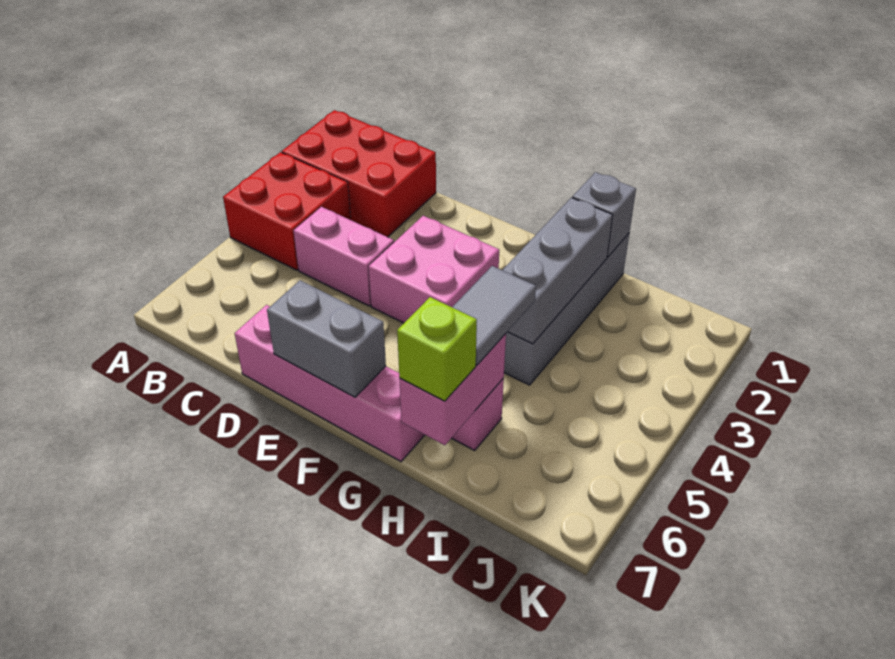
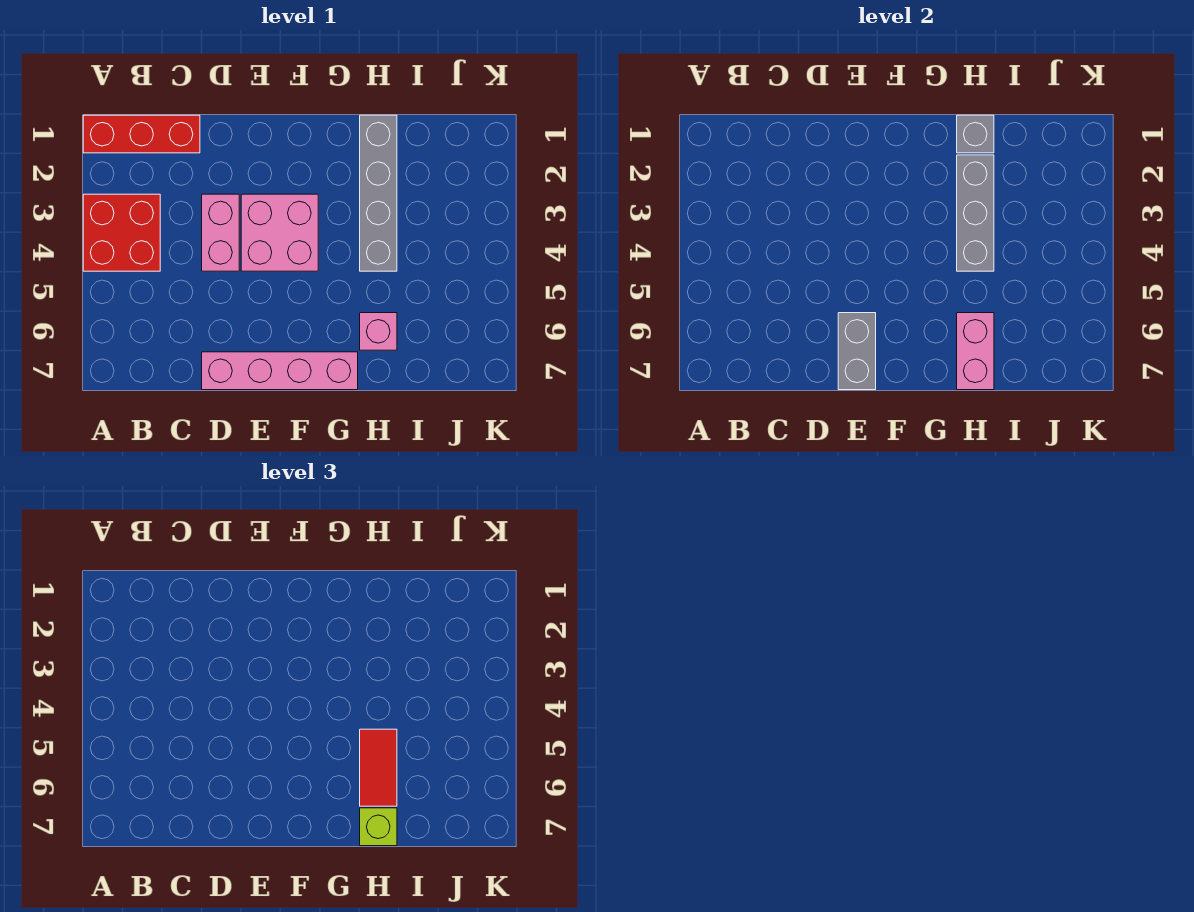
red brick A1:C2 level 1 -> red brick A1:C1 level 1
pink brick C4:D4 level 1 -> pink brick D3:D4 level 1
grey brick E7:F7 level 2 -> grey brick E6:E7 level 2
grey tile H5:H6 level 3 -> red tile H5:H6 level 3

